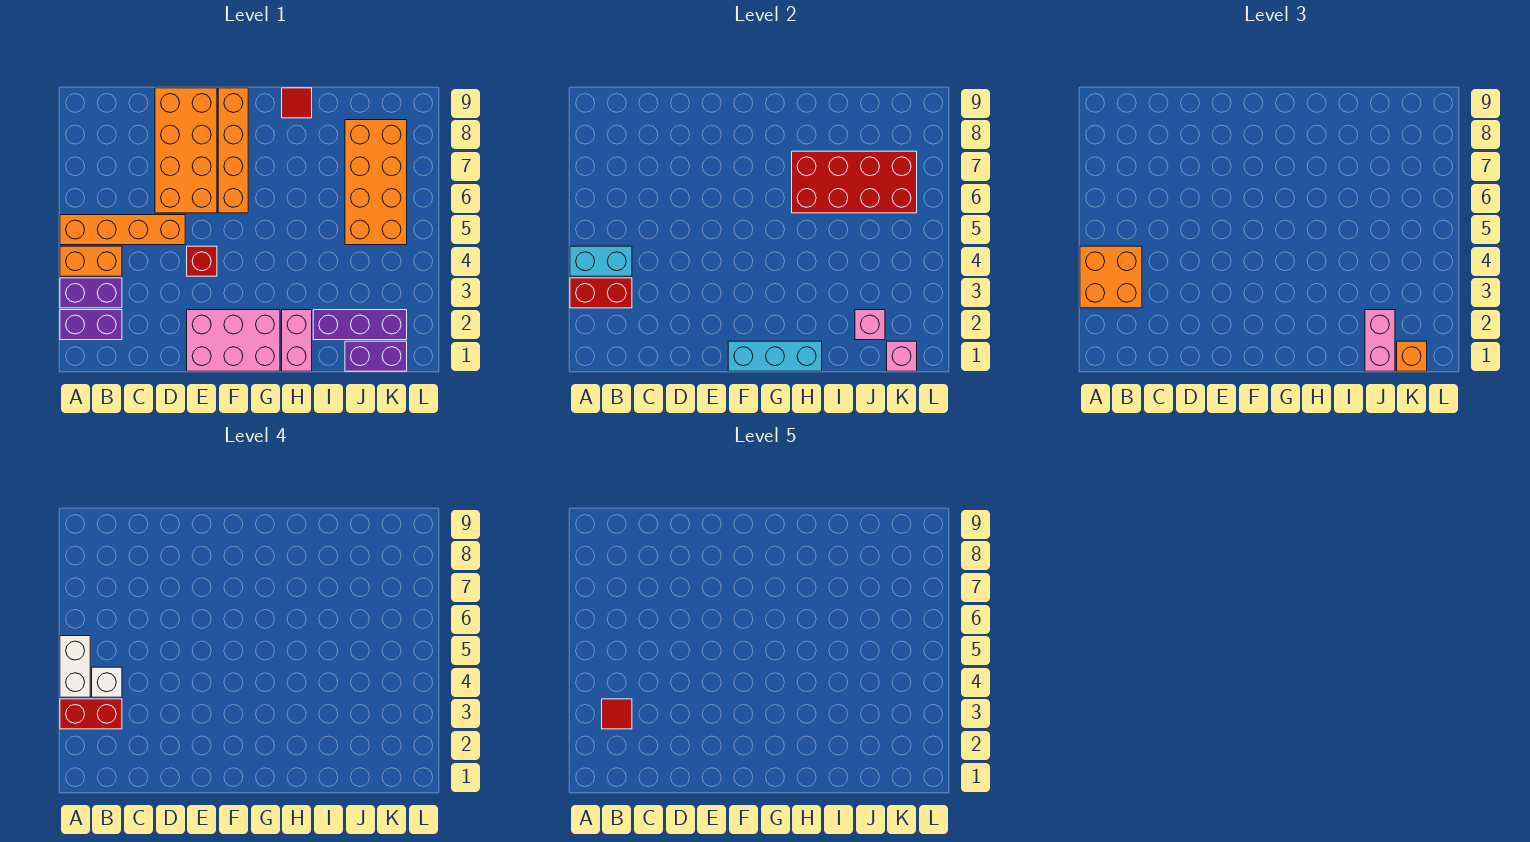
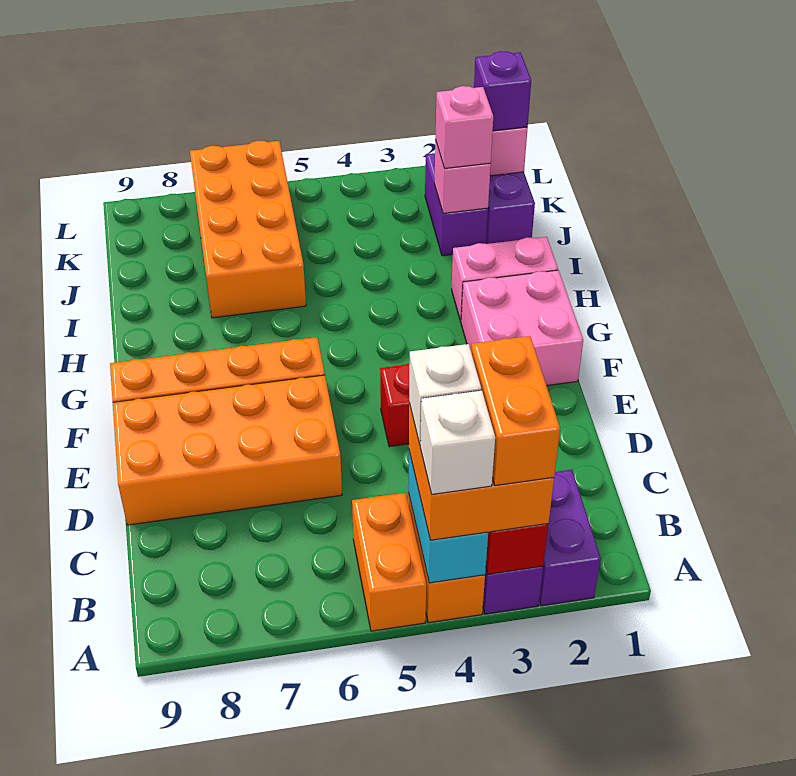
red brick A3:B3 level 4 -> orange brick A3:B3 level 4
white brick A4:A5 level 4 -> white brick A4 level 4
orange brick A5:D5 level 1 -> orange brick A5:B5 level 1
red tile B3 level 5 -> none
pink brick E1:G2 level 1 -> pink brick F1:G2 level 1
cyan brick F1:H1 level 2 -> none
red brick H6:K7 level 2 -> none
red tile H9 level 1 -> none
purple brick I2:K2 level 1 -> purple brick J2:K2 level 1
pink brick J1:J2 level 3 -> pink brick J2 level 3
orange brick J5:K8 level 1 -> orange brick I6:L7 level 1
orange brick K1 level 3 -> purple brick K1 level 3

